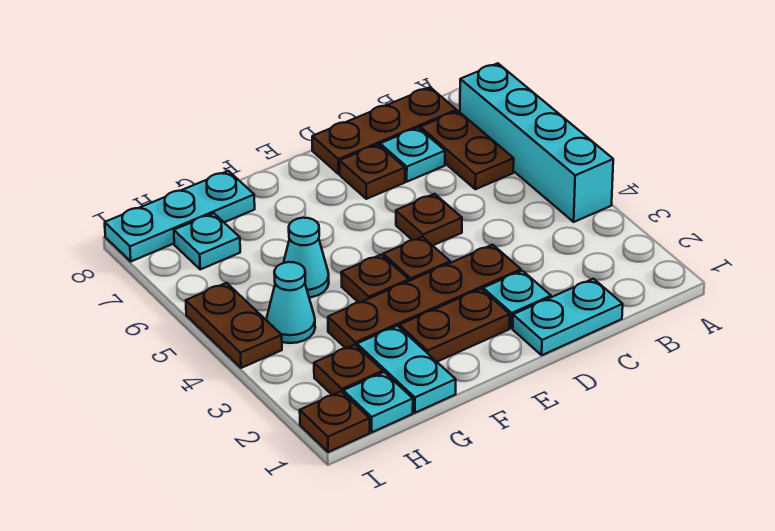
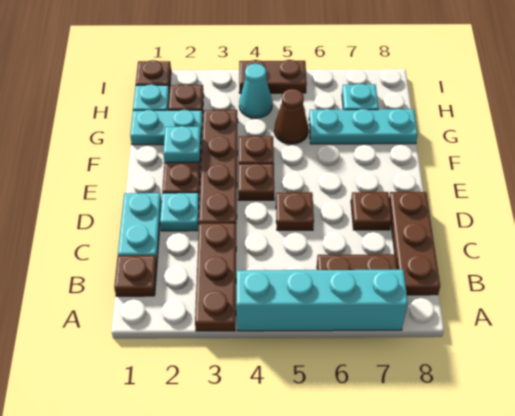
none -> brown plate A3:C3 level 1
none -> brown plate B1 level 1
cyan plate C7 level 1 -> cyan plate F2 level 2
cyan cone G5 level 1 -> brown cone G5 level 1
cyan plate G8:I8 level 1 -> cyan plate G6:G8 level 1

